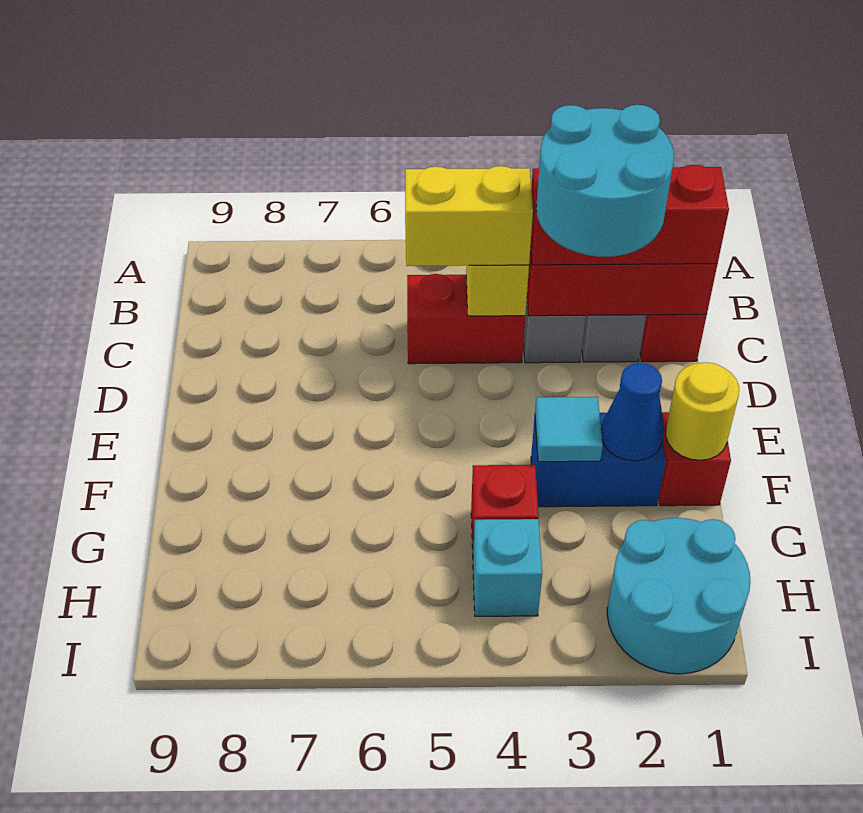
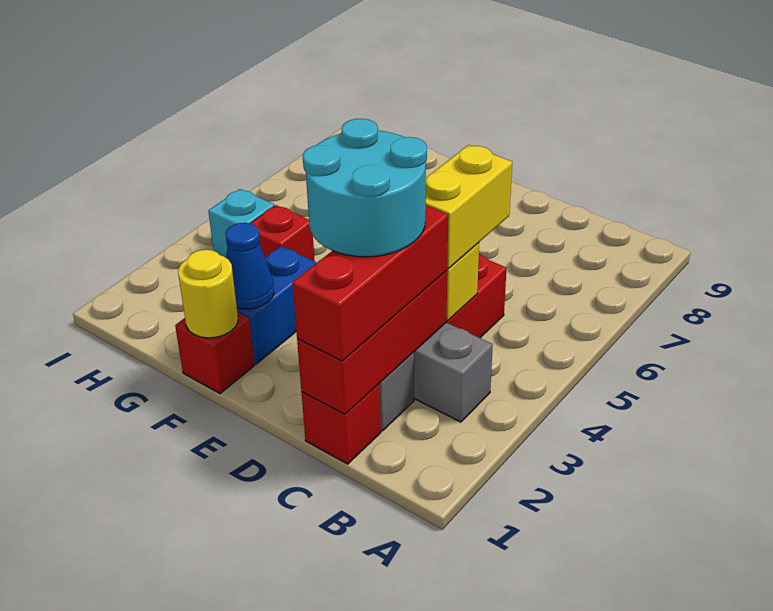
cyan tile F3 level 2 -> none
cyan round brick H1:I2 level 1 -> none

